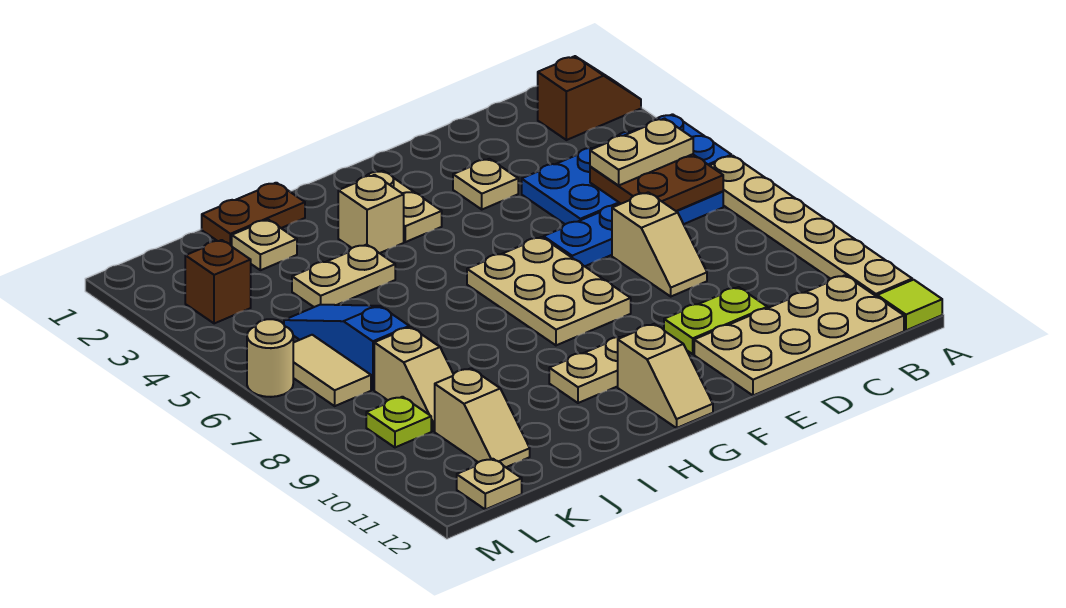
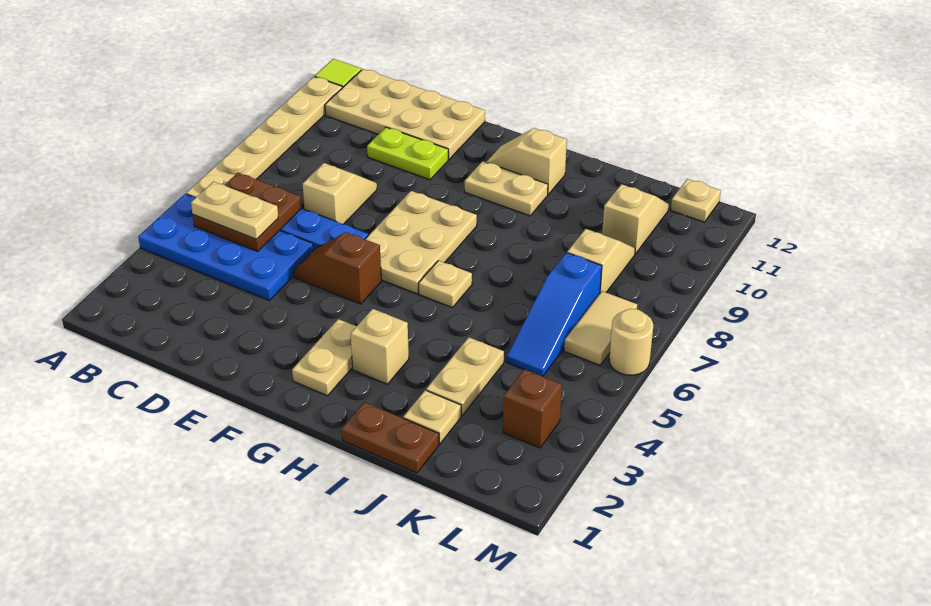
brown slope A2:B2 level 1 top B -> brown slope E5:F5 level 1 top F
tan plate E3 level 1 -> tan plate H6 level 1
tan slope G11:G12 level 1 top 11 -> tan slope G11:H11 level 1 top H
tan plate I4:J4 level 1 -> tan plate J3:J4 level 1
lime plate L9 level 1 -> none

